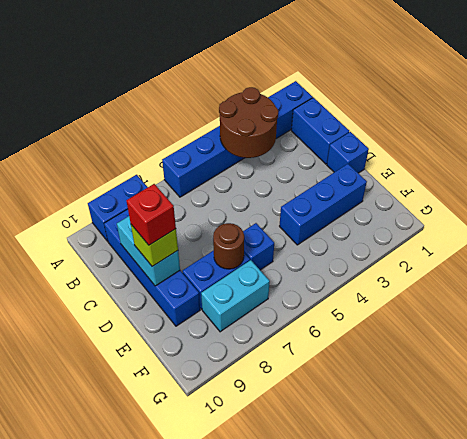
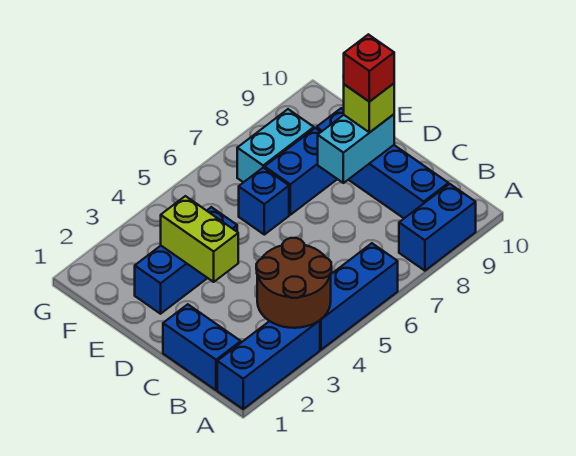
cyan brick C9:D9 level 2 -> cyan brick D8:D9 level 2
blue brick D1 level 1 -> none
none -> lime brick D3:E3 level 2
brown round brick E7 level 2 -> none

